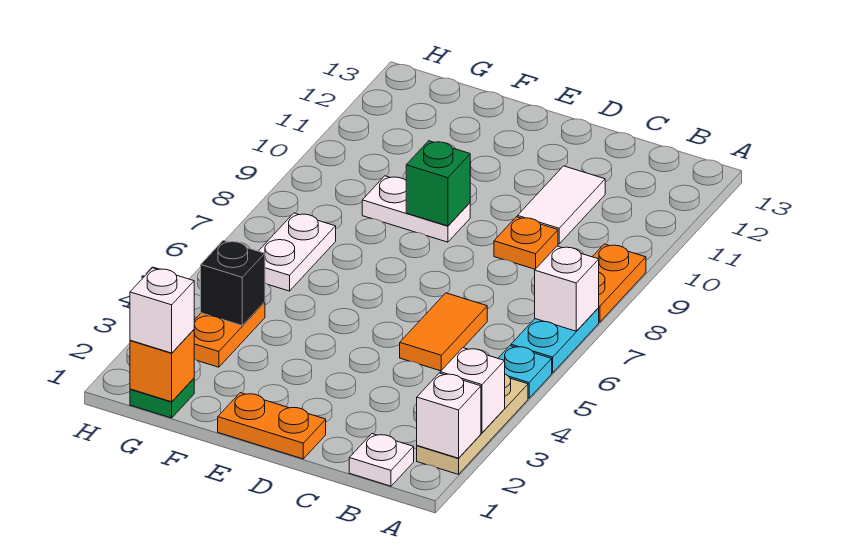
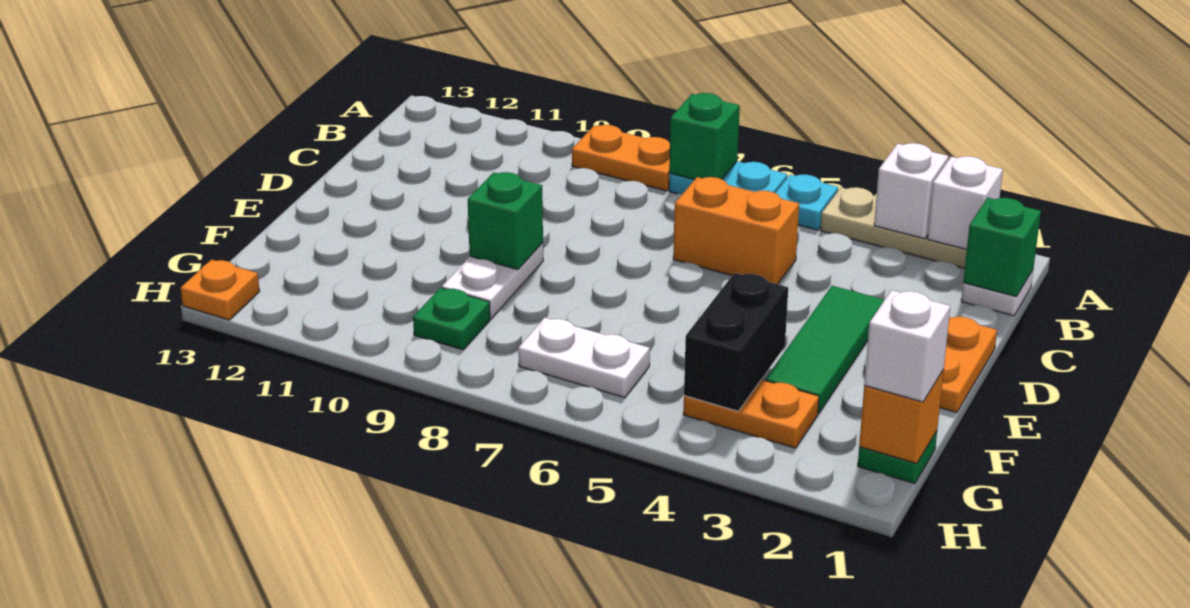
white brick A7 level 2 -> green brick A7 level 2
none -> green brick B1 level 2
orange tile C5:C6 level 1 -> orange brick C5:C6 level 1
orange plate C9 level 1 -> orange plate H13 level 1
white tile C10:C11 level 1 -> none
none -> green tile D3:F3 level 1
black brick G4 level 2 -> black brick F4:G4 level 2
none -> green plate G9 level 1

